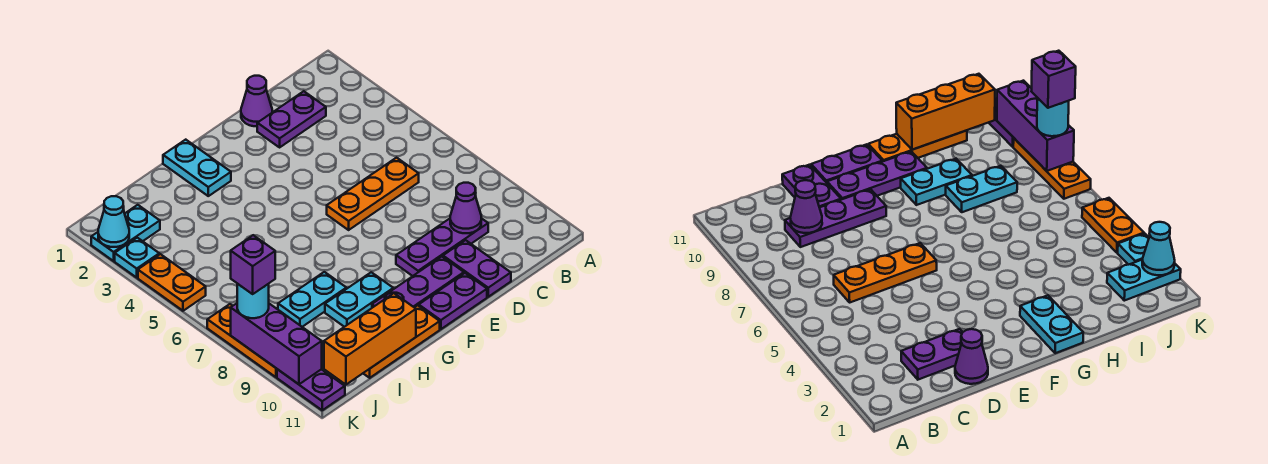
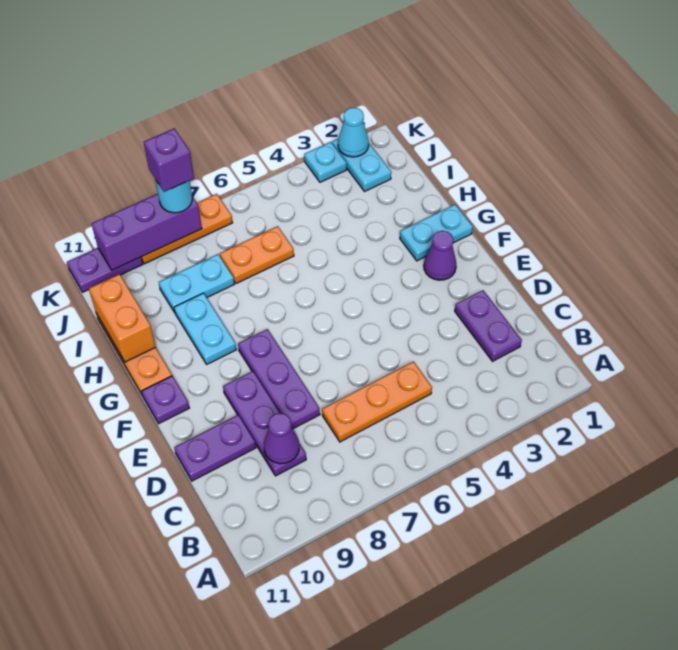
orange plate C6:E6 level 1 -> orange plate C5:C7 level 1
purple cone D1 level 1 -> purple cone F2 level 1
purple plate E10:G10 level 1 -> purple plate D8:F8 level 1
purple plate E11:F11 level 1 -> purple plate F11 level 1
cyan plate H8:I8 level 1 -> cyan plate I8:I9 level 1
orange brick H11:J11 level 2 -> orange brick H11:I11 level 2
orange plate K4:K5 level 1 -> orange plate I6:I7 level 1

